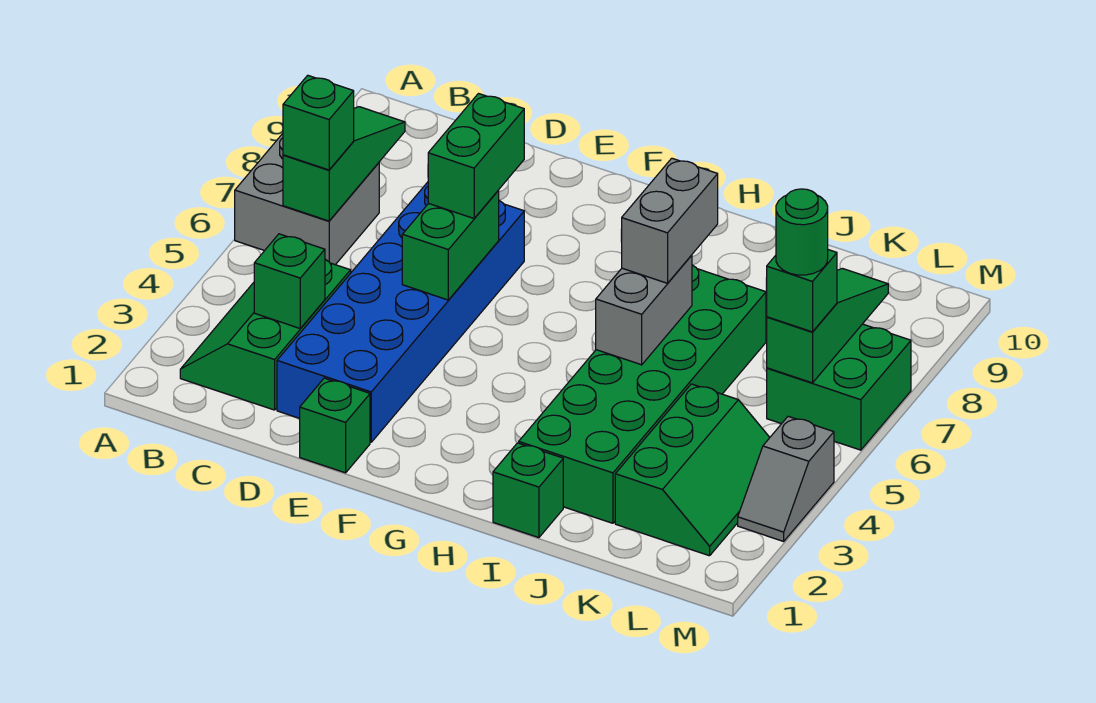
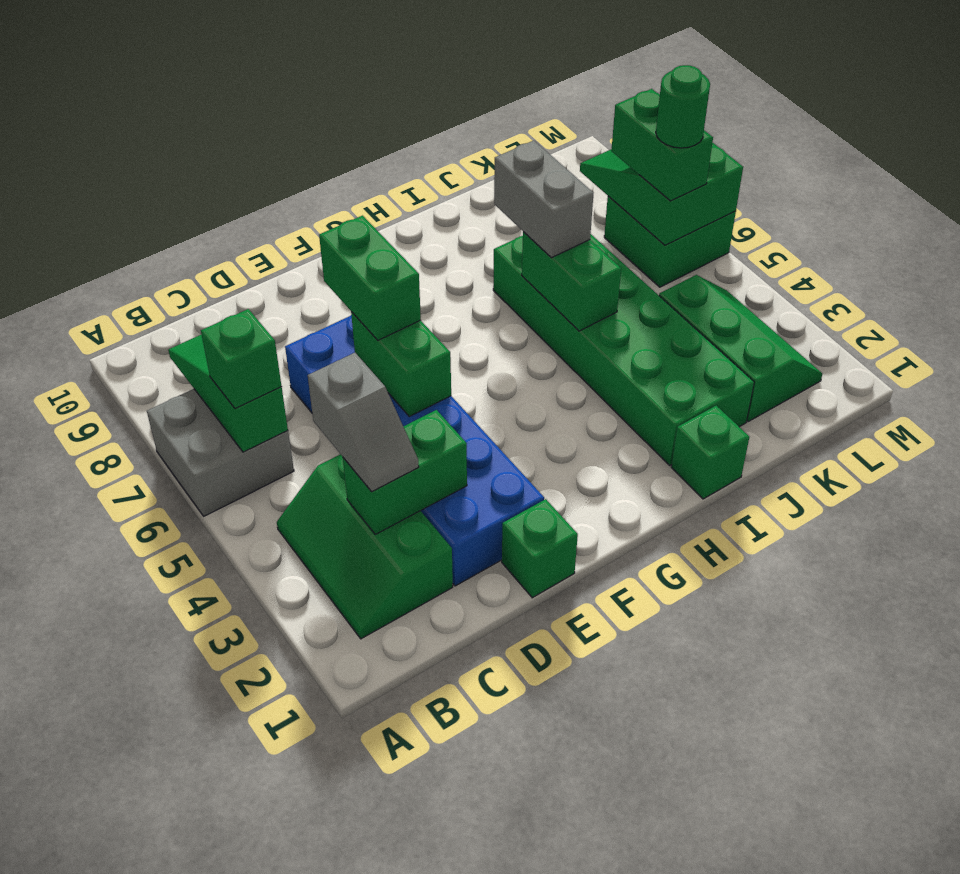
green brick C3 level 2 -> green brick C3:D3 level 2
grey brick I5:I6 level 2 -> green brick I5:I6 level 2
green slope L6:L8 level 2 top 6 -> green slope L6:M8 level 2 top 6
green brick L6 level 3 -> green brick L6:L7 level 3
grey slope M3:M4 level 1 top 4 -> grey slope C3:C4 level 3 top 4

